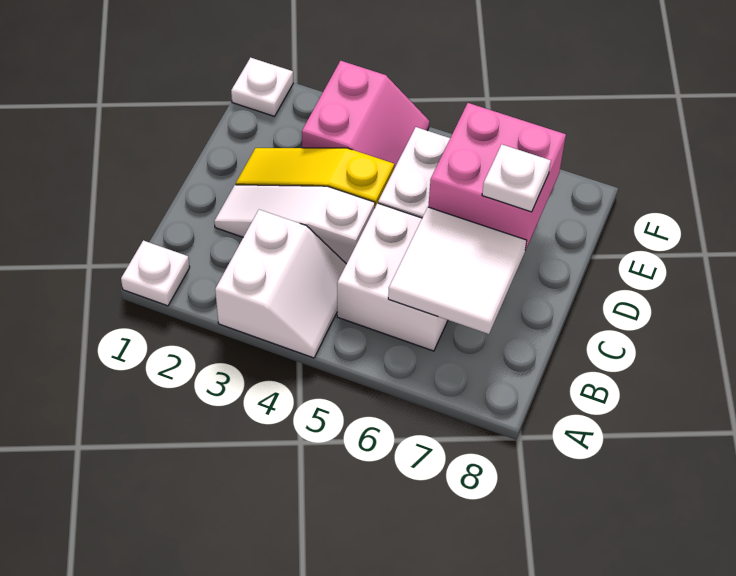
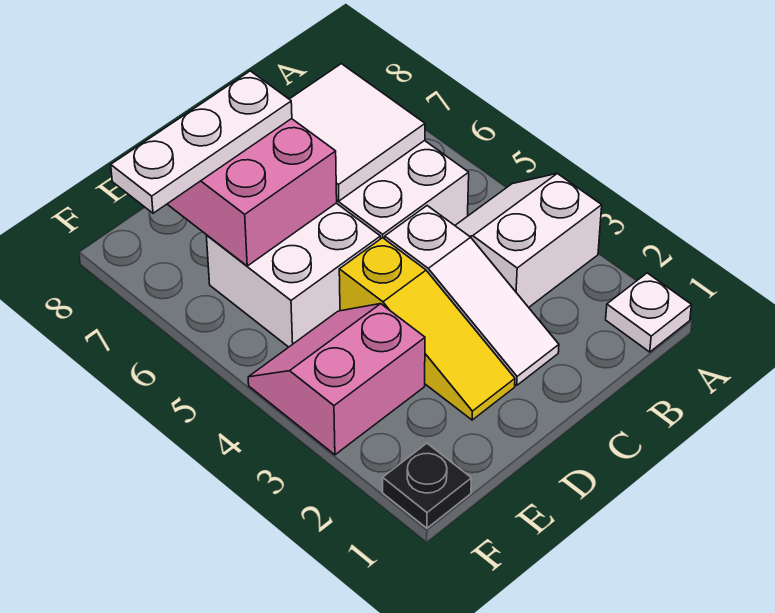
white plate D7 level 3 -> white plate D7:F7 level 3
white plate F1 level 1 -> black plate F1 level 1

